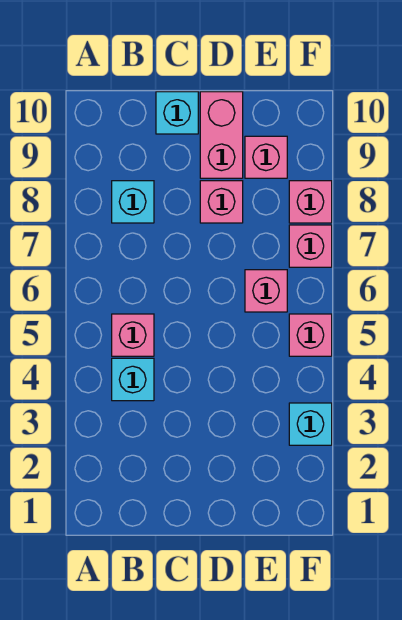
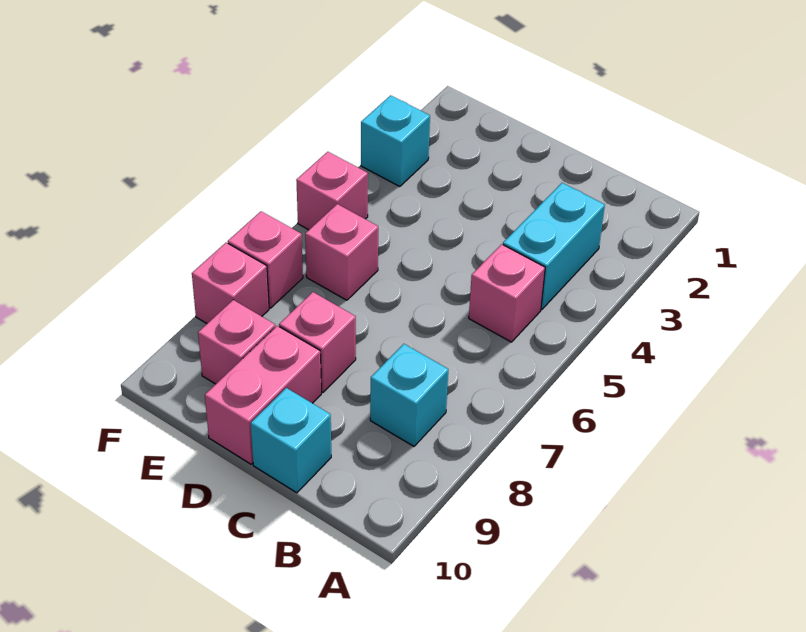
cyan brick B4 level 1 -> cyan brick B3:B4 level 1

